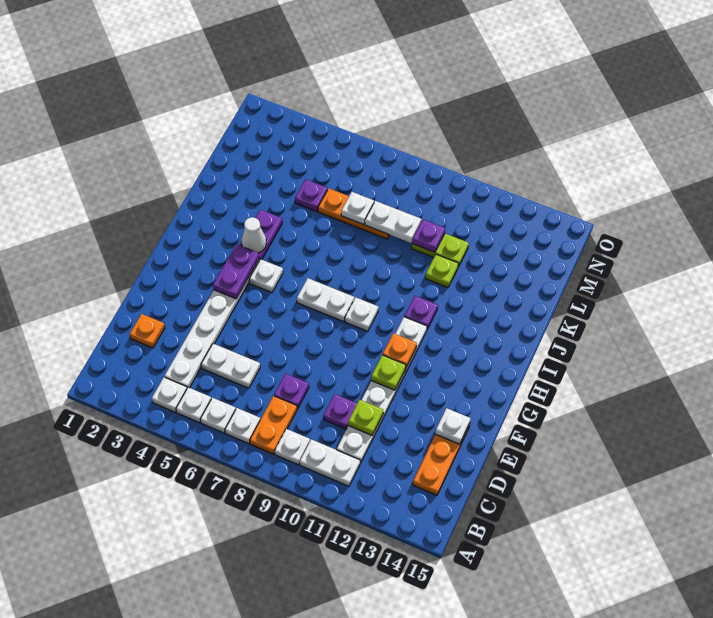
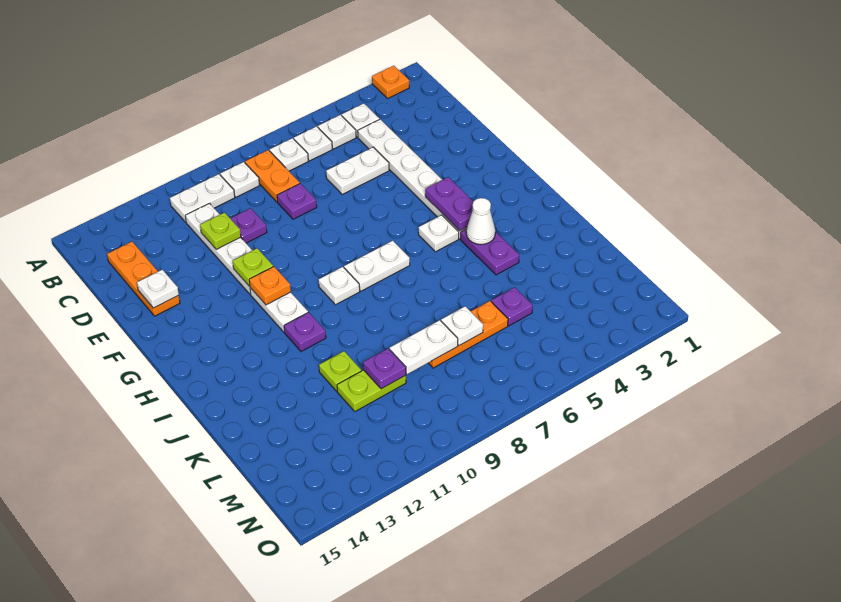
orange plate D2 level 1 -> orange plate A2 level 1

